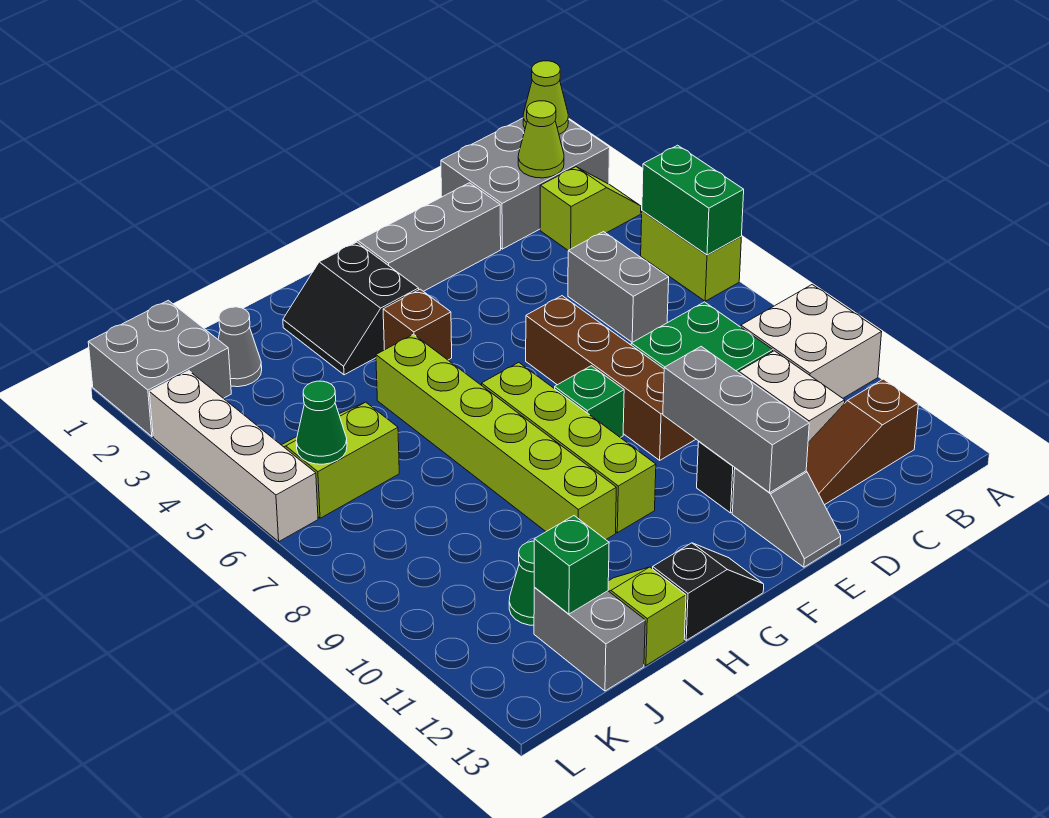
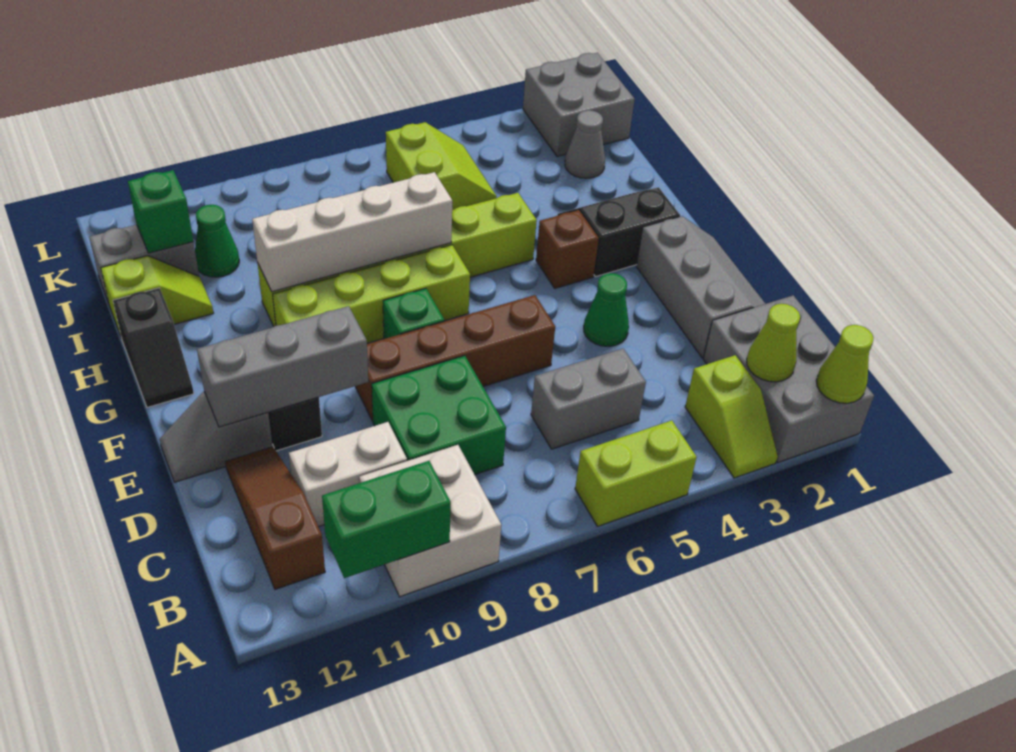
green brick A5:A6 level 2 -> green brick A10:A11 level 2
green cone K6 level 2 -> green cone E4 level 1
white brick L3:L6 level 1 -> white brick H7:H10 level 2

